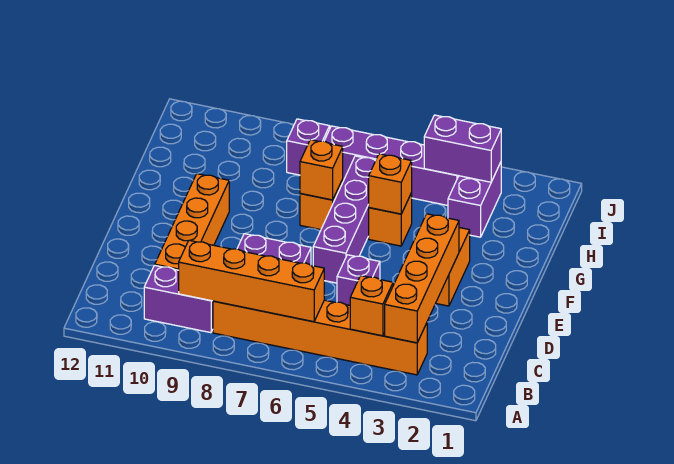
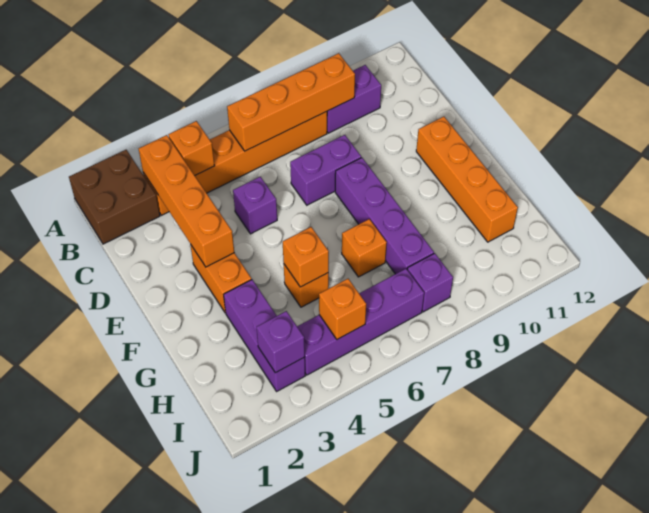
none -> brown brick A1:B2 level 1
orange brick C10:F10 level 1 -> orange brick E11:H11 level 1
purple brick E6:H6 level 1 -> purple brick E8:H8 level 1
orange brick G7 level 2 -> orange brick I5 level 2
purple brick H3:I3 level 1 -> purple brick G3:I3 level 1
purple brick I3:I4 level 2 -> purple brick I3 level 2

